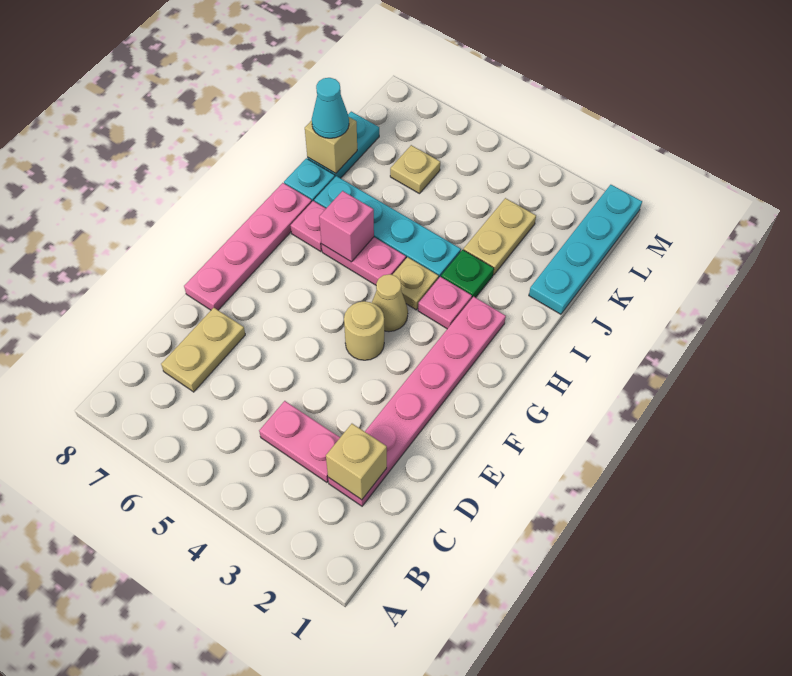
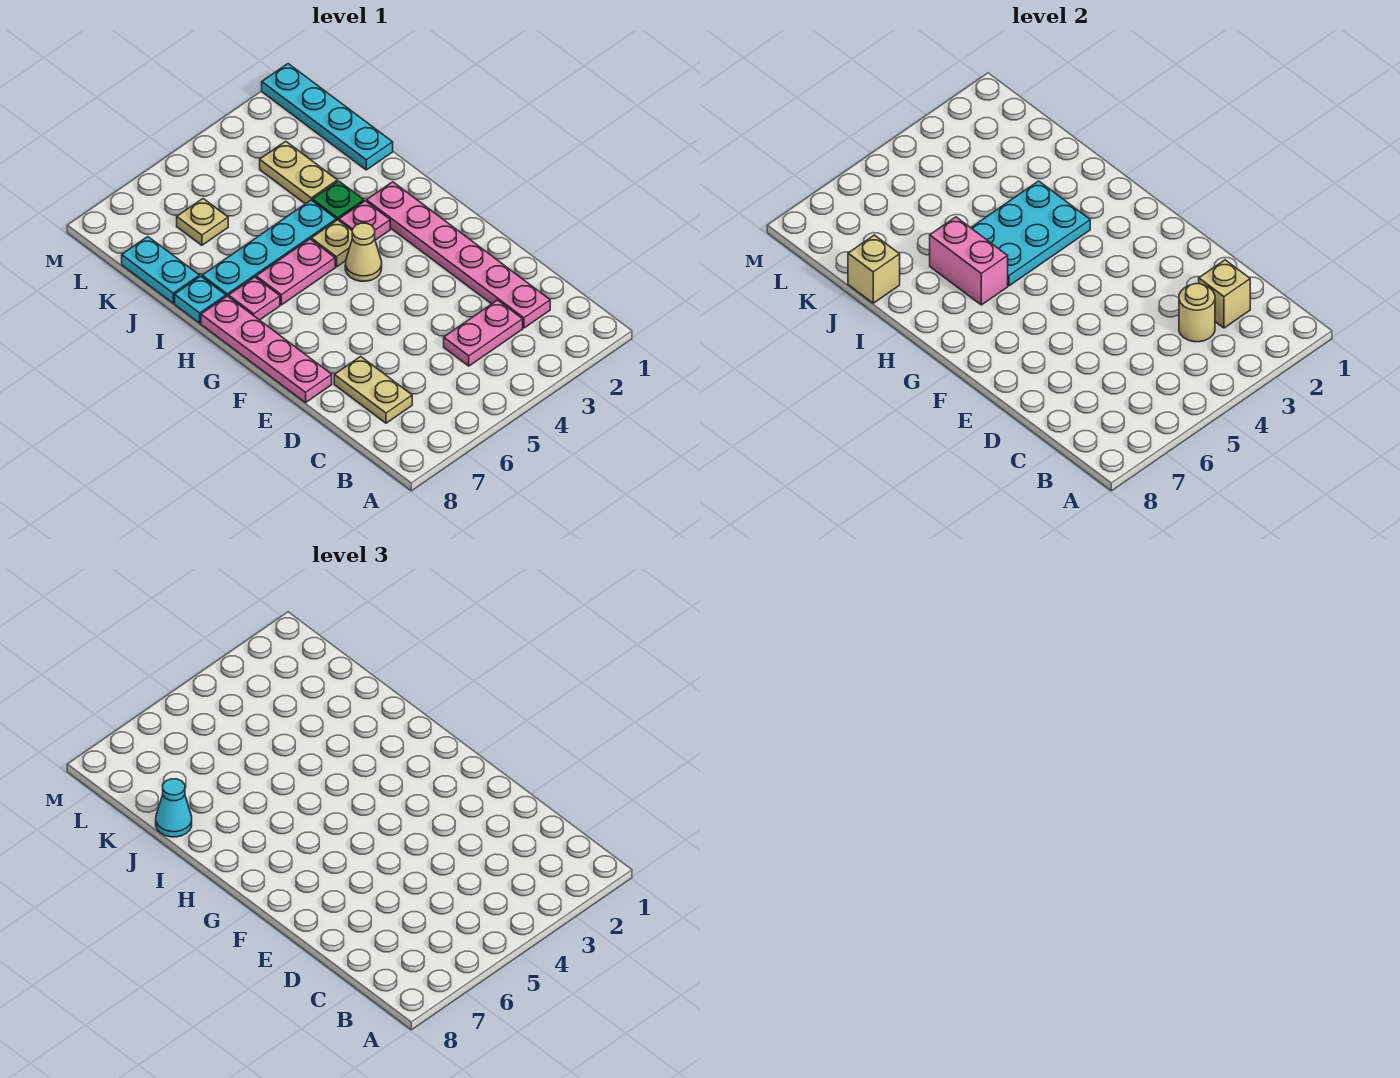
tan round brick F4 level 1 -> tan round brick C3 level 2
none -> cyan plate H3:I5 level 2
pink brick H6 level 2 -> pink brick H6:I6 level 2

